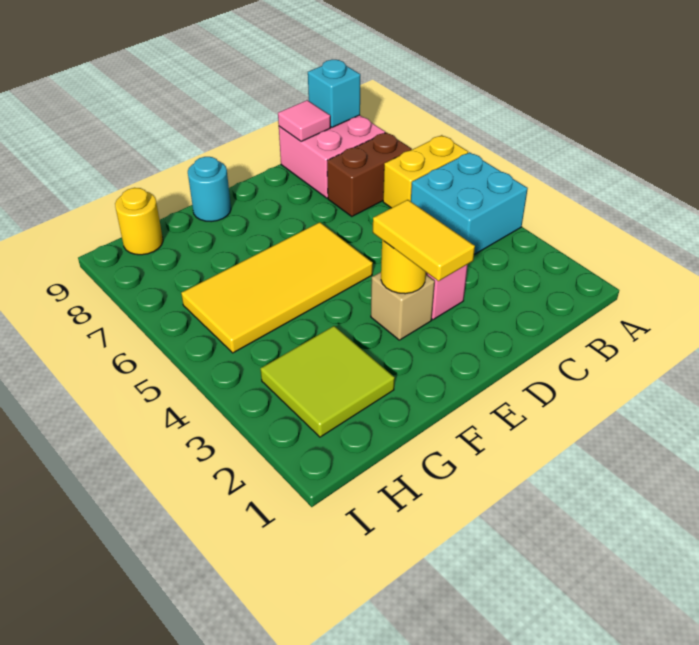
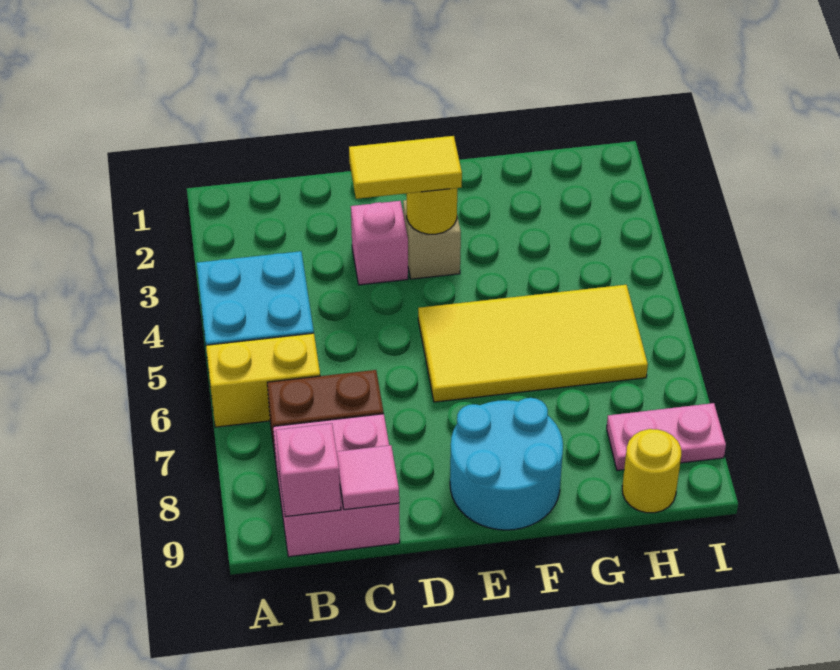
cyan brick B9 level 2 -> pink brick B9 level 2
yellow tile E2:E3 level 3 -> yellow tile D3:E3 level 3
cyan round brick F9 level 1 -> cyan round brick E8:F9 level 1
lime tile G2:H3 level 1 -> none
none -> pink plate H8:I8 level 1

